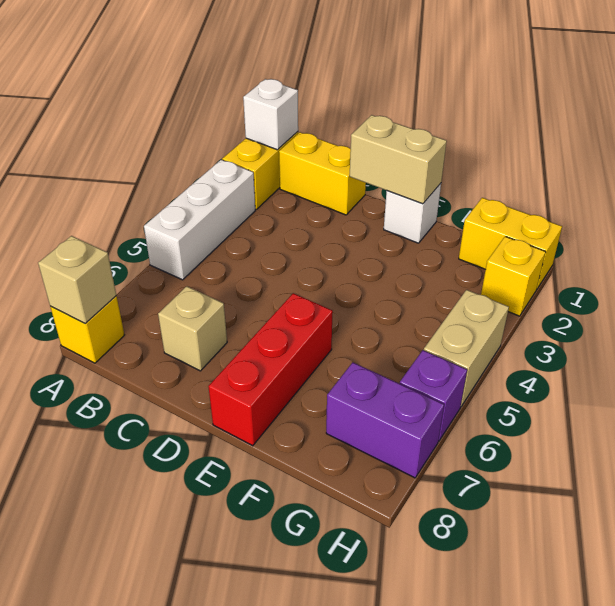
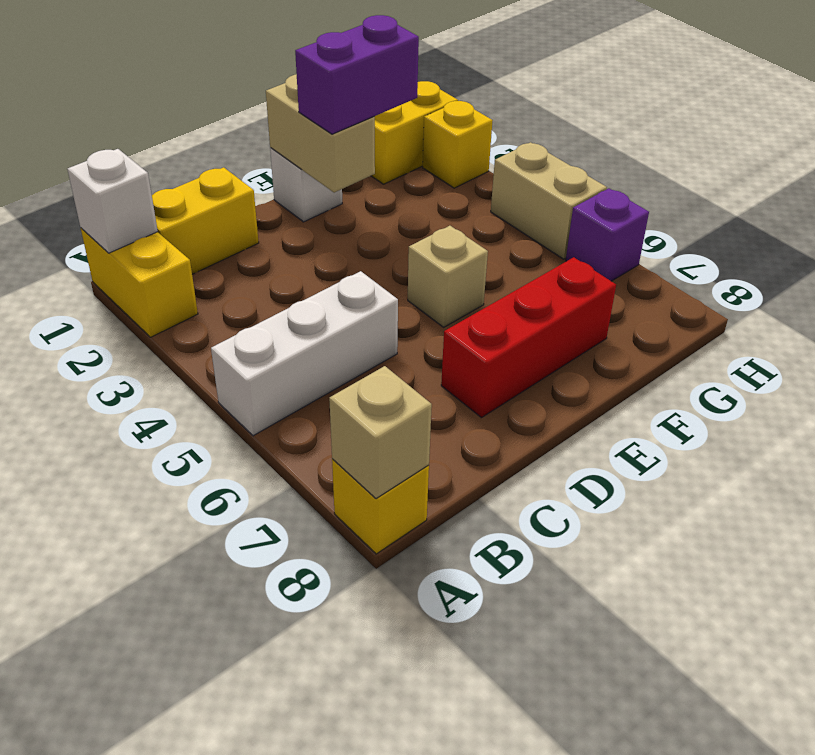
white brick A3:A5 level 1 -> white brick A5:C5 level 1
tan brick C7 level 1 -> tan brick E5 level 1
tan brick D1:E1 level 2 -> tan brick E1:E2 level 2
red brick E6:E8 level 1 -> red brick D7:F7 level 1
purple brick G7:H7 level 1 -> purple brick E2:F2 level 3

